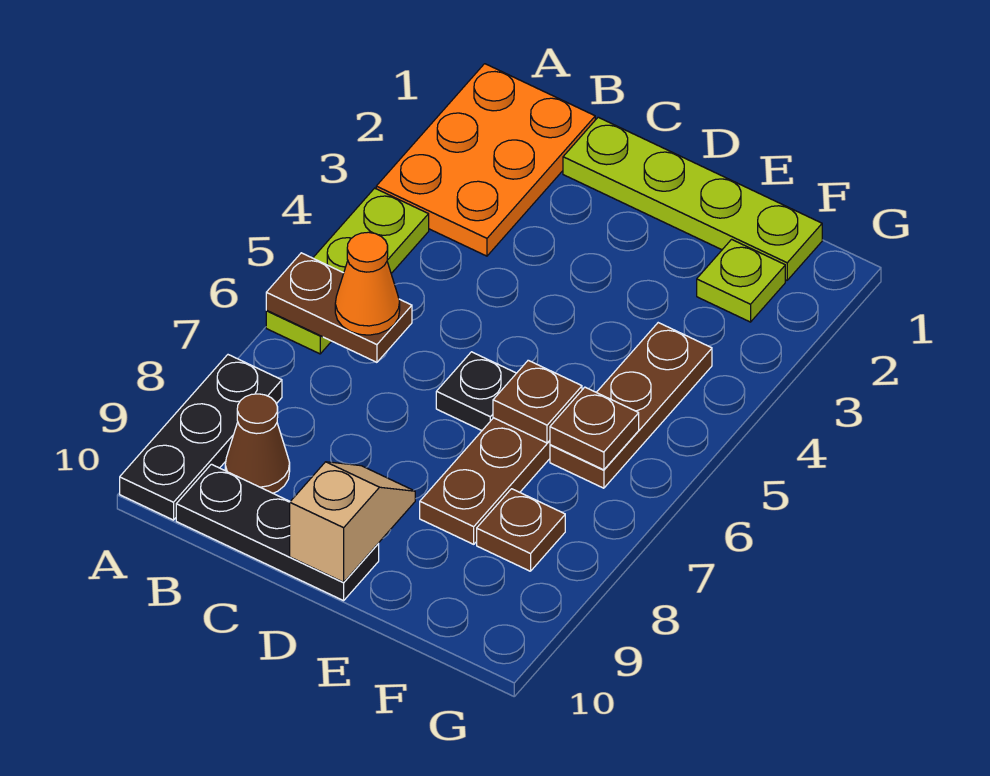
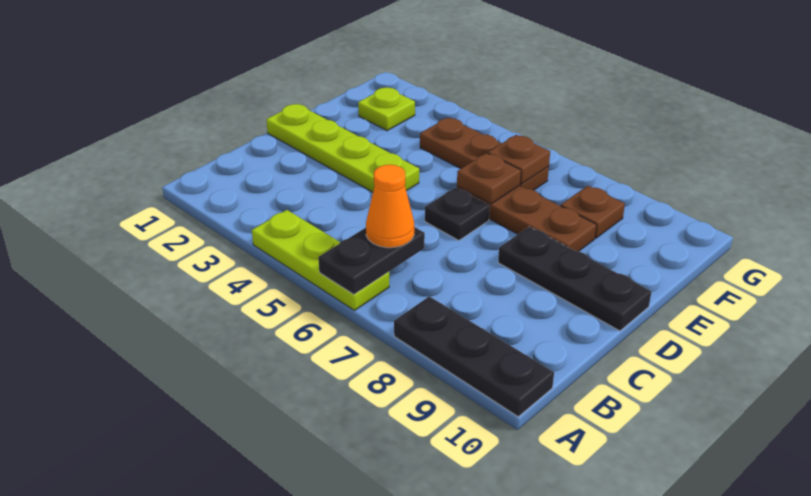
orange plate A1:B3 level 1 -> none
brown plate A6:B6 level 2 -> black plate A6:B6 level 2
brown cone B9 level 1 -> none
black plate B10:D10 level 1 -> black plate D8:D10 level 1
lime plate C1:F1 level 1 -> lime plate D1:D4 level 1
tan slope D9:D10 level 2 top 10 -> none

